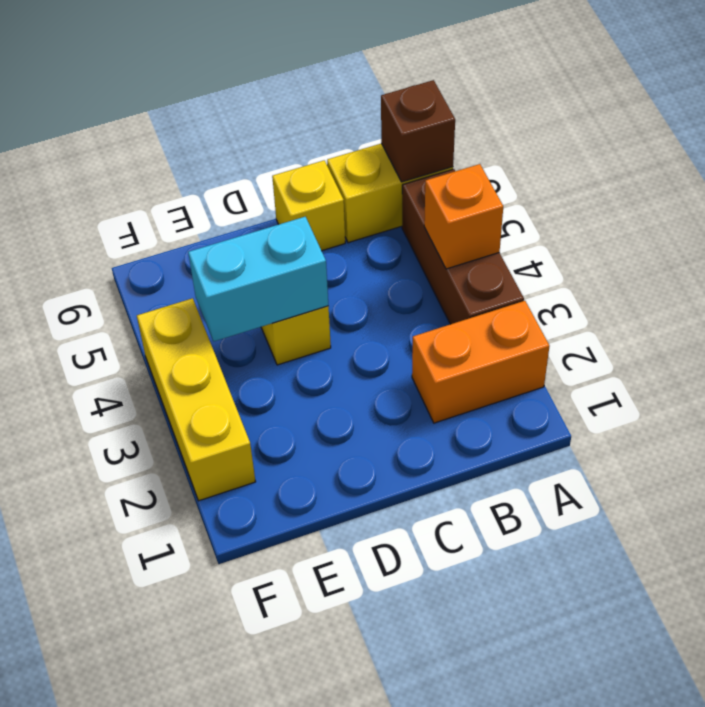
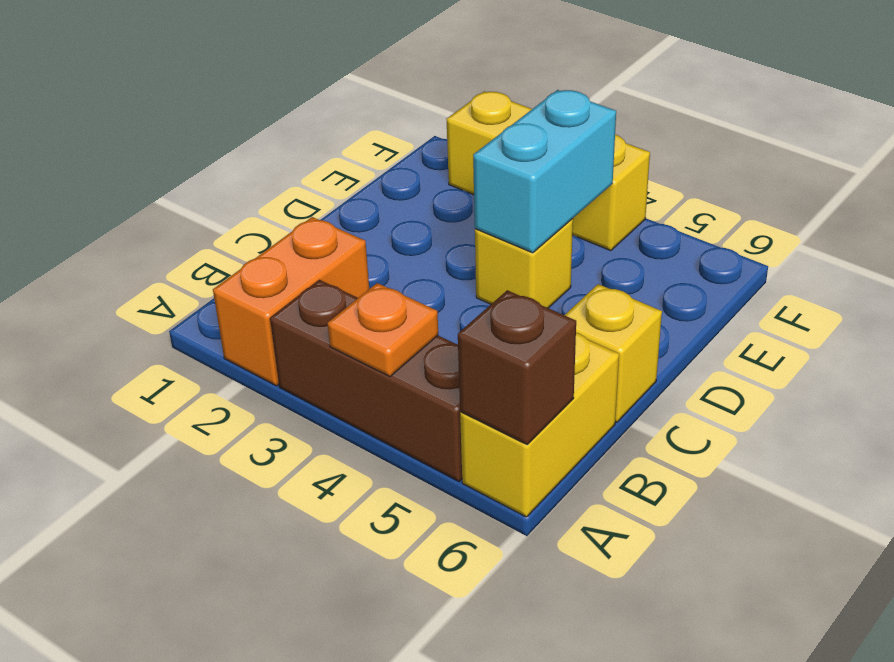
orange brick A4 level 2 -> orange plate A4 level 2

